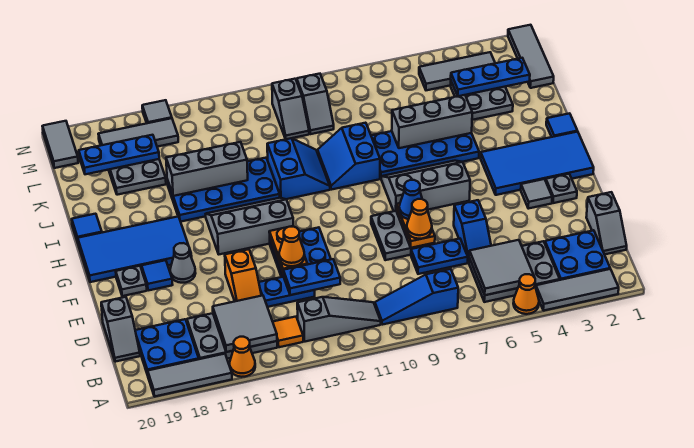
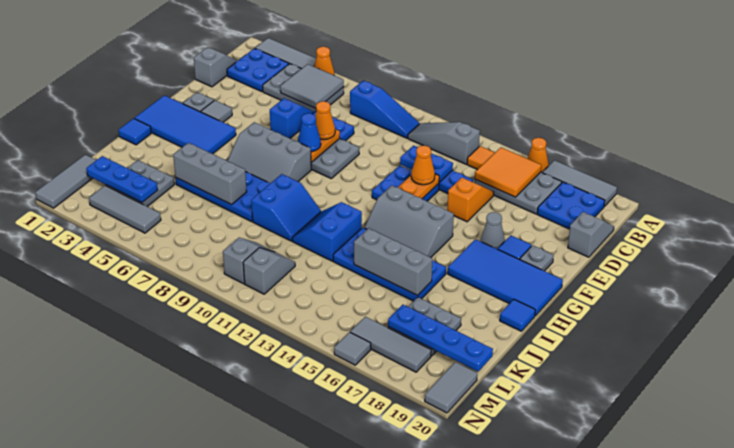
grey tile B15:C16 level 2 -> orange tile B15:C16 level 2
blue plate L17:L19 level 2 -> blue plate L17:L20 level 2

